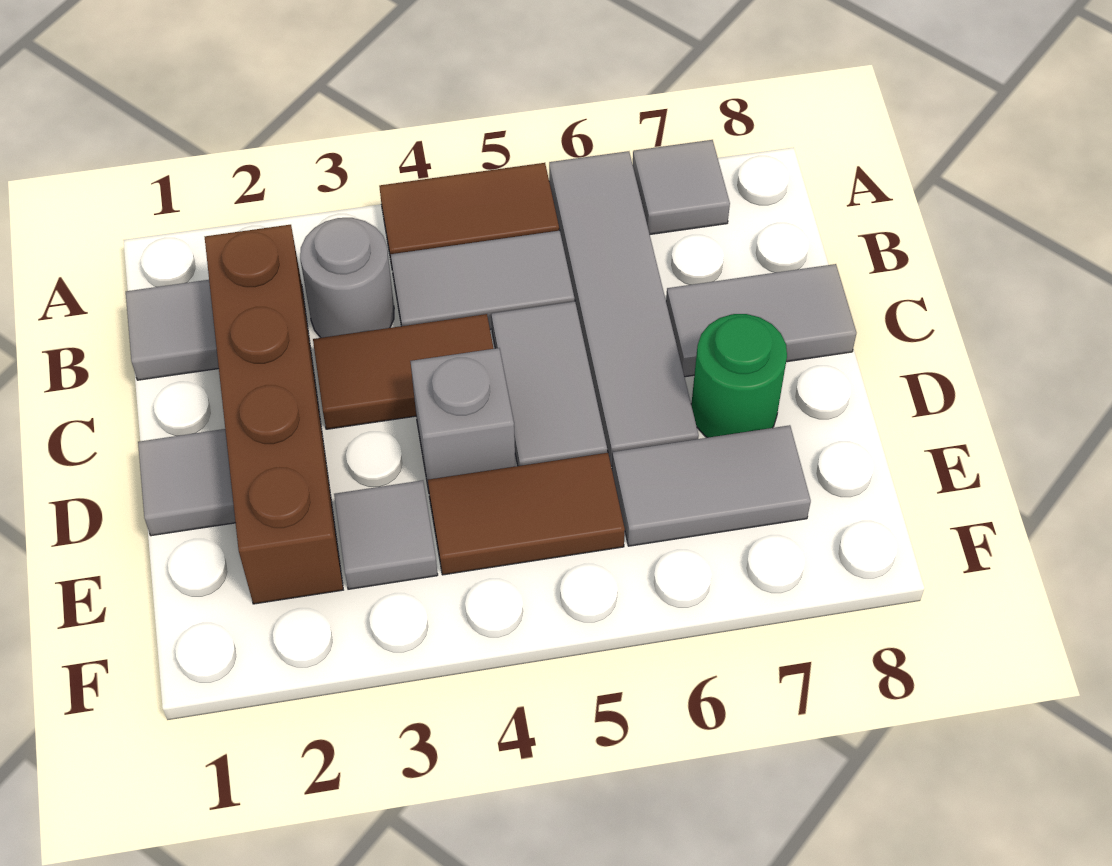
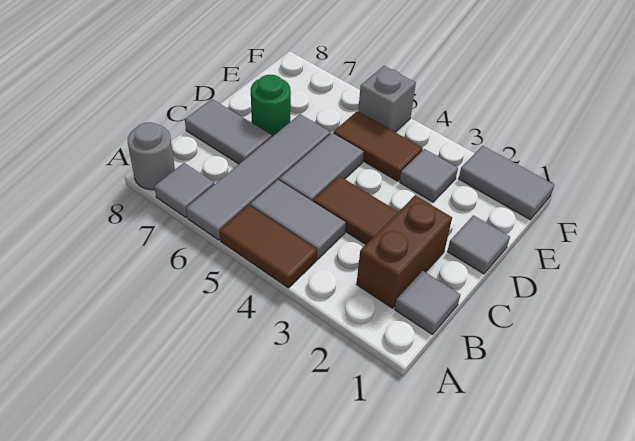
brown brick B2:E2 level 1 -> brown brick B2:C2 level 1
grey round brick B3 level 1 -> grey round brick A8 level 1
grey brick D4 level 1 -> grey brick F5 level 1
grey tile E6:E7 level 1 -> grey tile F1:F2 level 1

